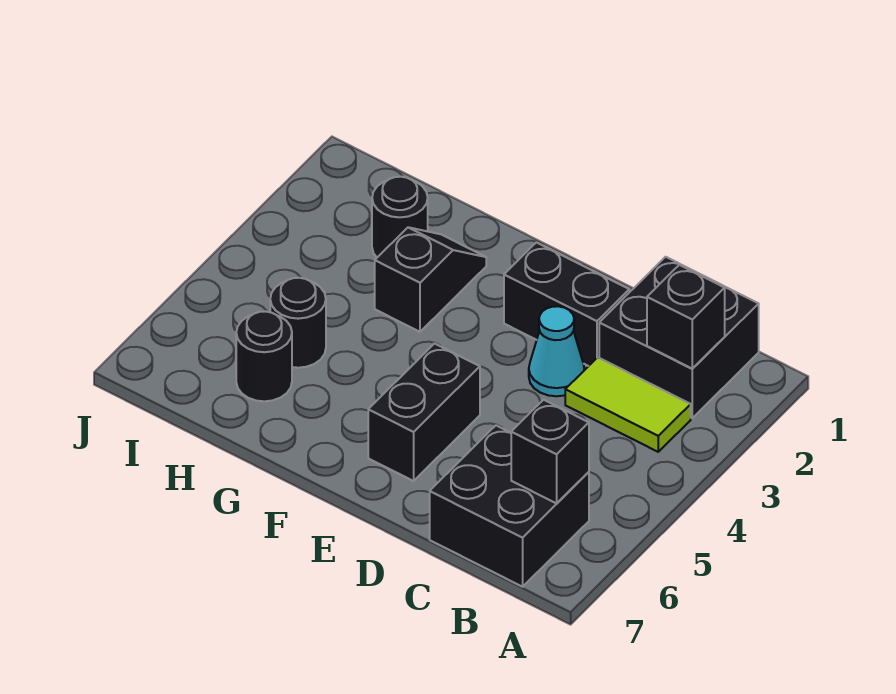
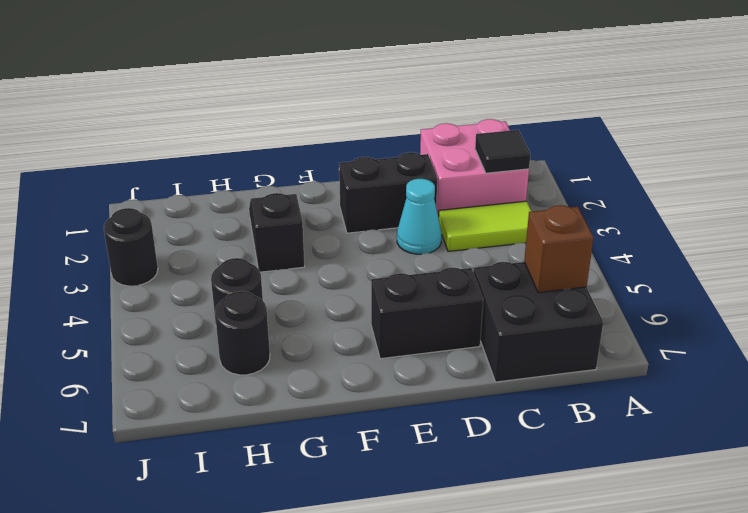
black brick B1:C2 level 1 -> pink brick B1:C2 level 1
black brick B2 level 2 -> black tile B2 level 2
black brick B6 level 2 -> brown brick B6 level 2
black brick E5:E6 level 1 -> black brick D6:E6 level 1
black round brick H2 level 1 -> black round brick J3 level 1

